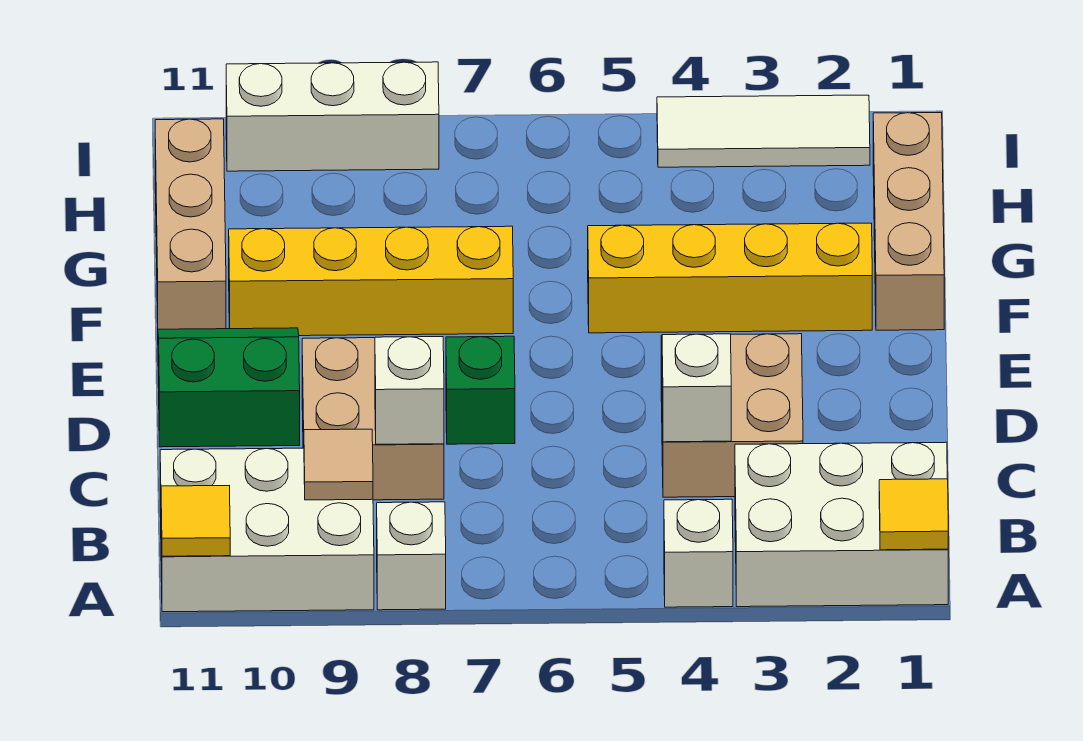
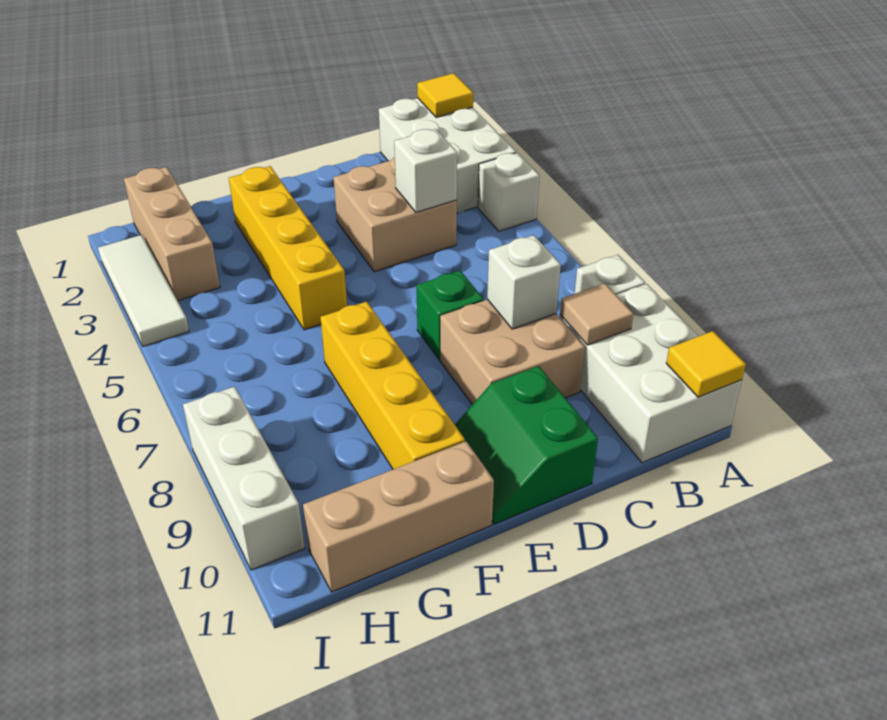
tan brick F1:H1 level 1 -> tan brick H1:H3 level 1

